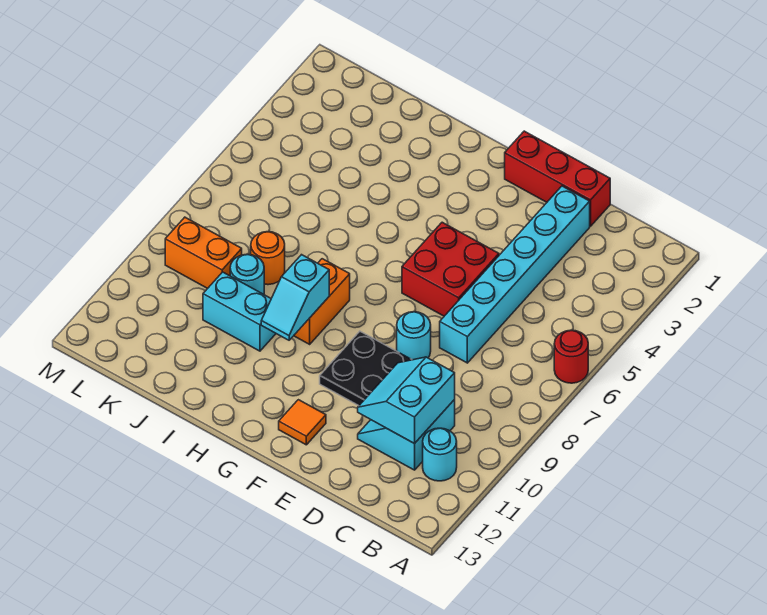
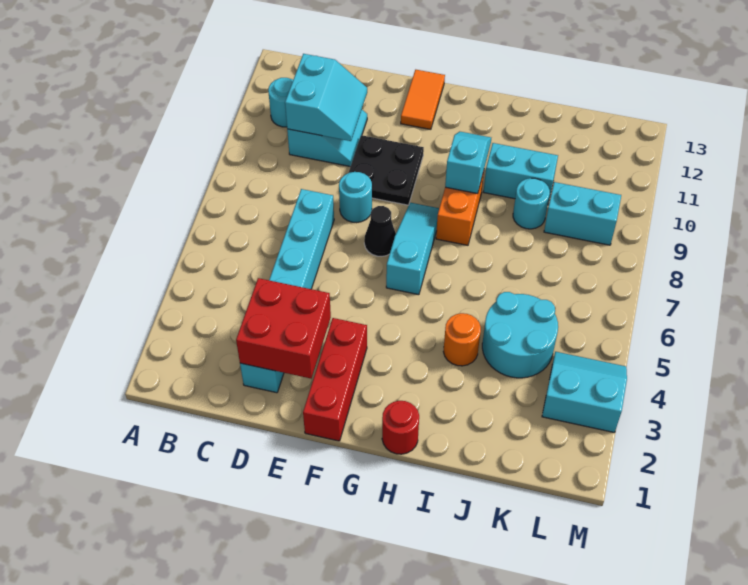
red round brick A6 level 1 -> red round brick H1 level 1
red brick D1:F1 level 1 -> red brick F1:F3 level 1
red brick E5:F6 level 1 -> red brick D2:E3 level 2
none -> black cone F7 level 1
orange tile F12 level 1 -> orange tile F12:F13 level 1
none -> cyan slope G6:G8 level 1 top 6
none -> cyan round brick J4:K5 level 1
orange round brick J8 level 1 -> orange round brick I4 level 1
orange brick K9:L9 level 1 -> cyan brick K9:L9 level 1
none -> cyan slope L3:M4 level 1 top 3

